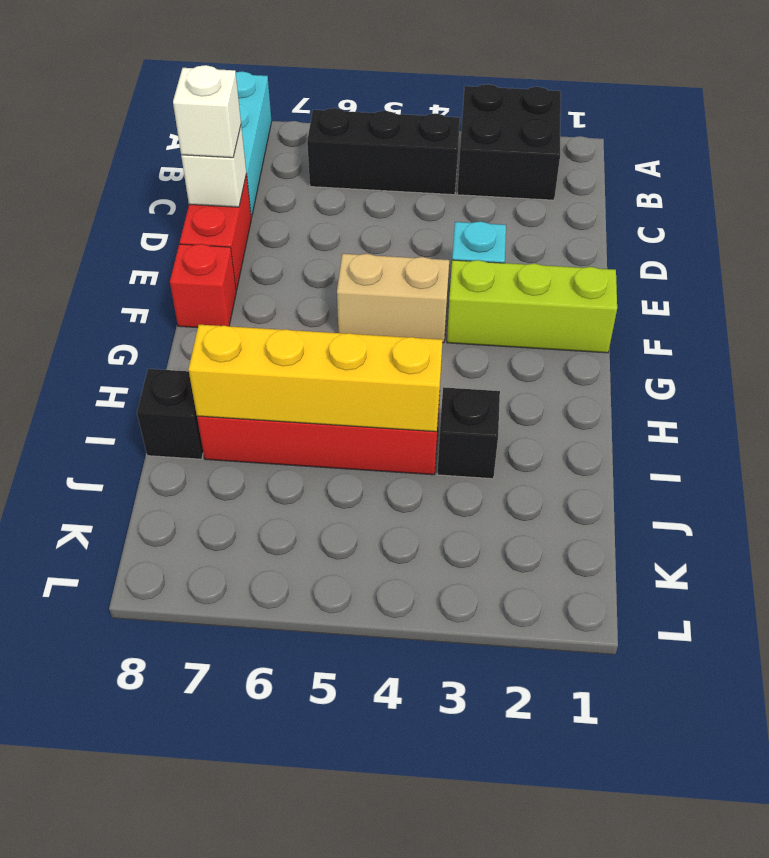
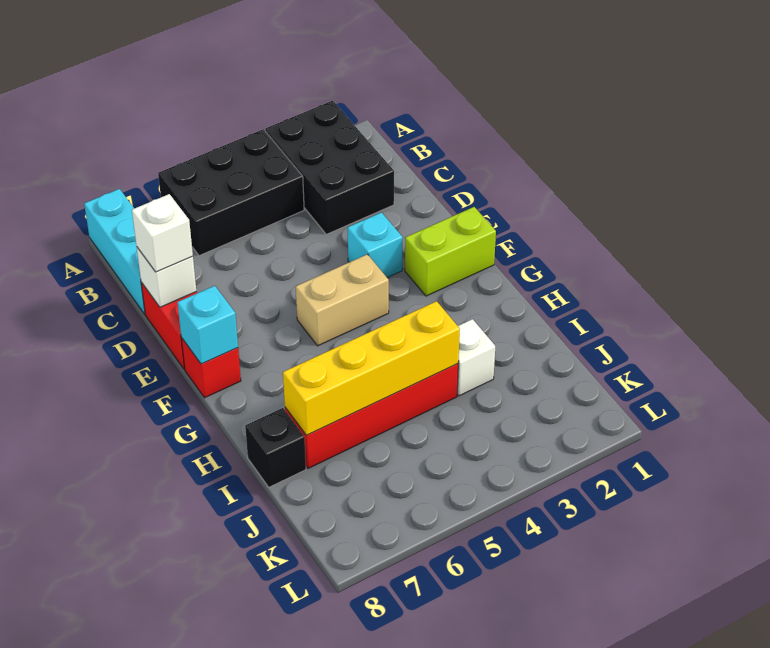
black brick A2:B3 level 1 -> black brick A2:C3 level 1
black brick B4:B6 level 1 -> black brick A4:B6 level 1
lime brick F1:F3 level 1 -> lime brick F1:F2 level 1
none -> cyan brick F8 level 2
black brick I3 level 1 -> white brick I3 level 1

